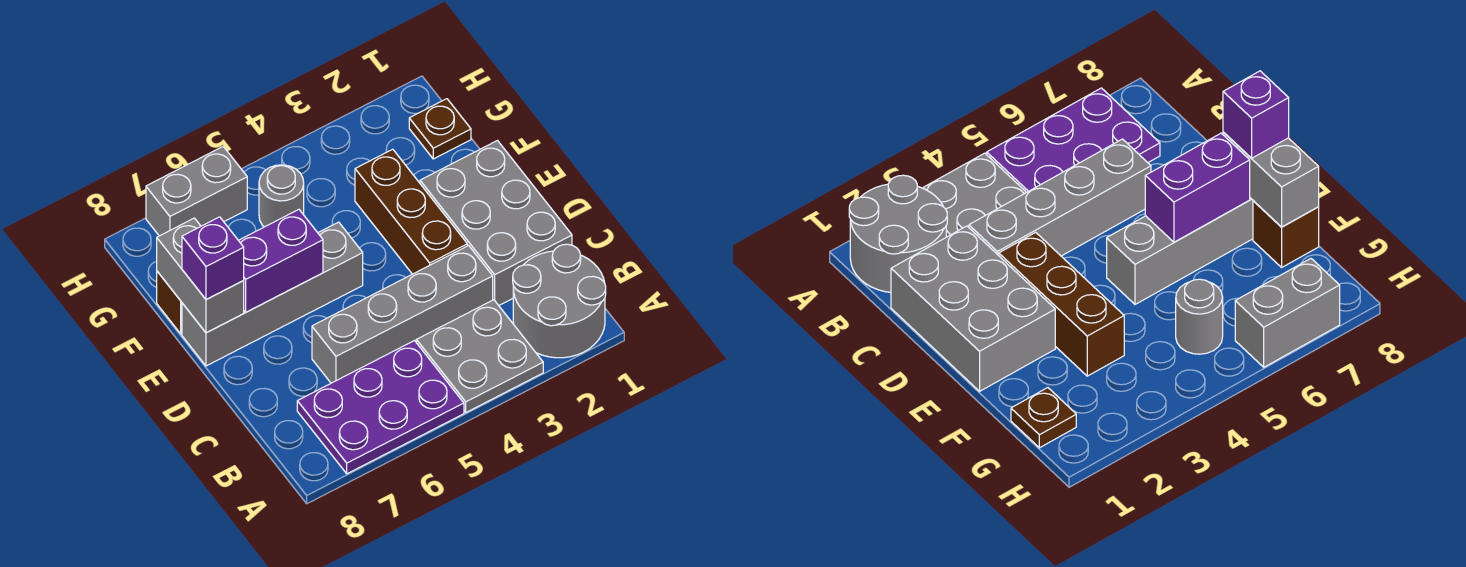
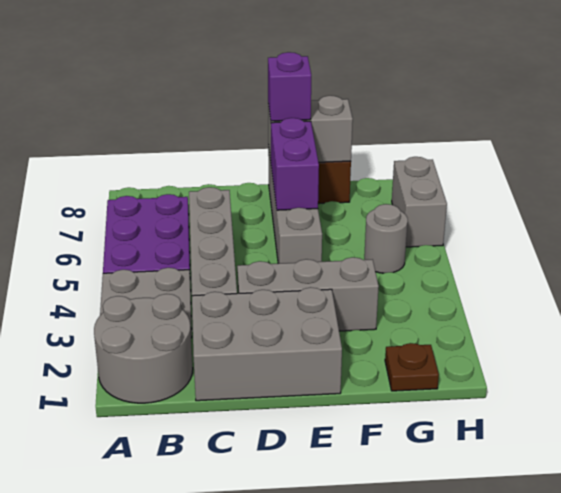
brown brick D3:F3 level 1 -> grey brick D3:F3 level 1

